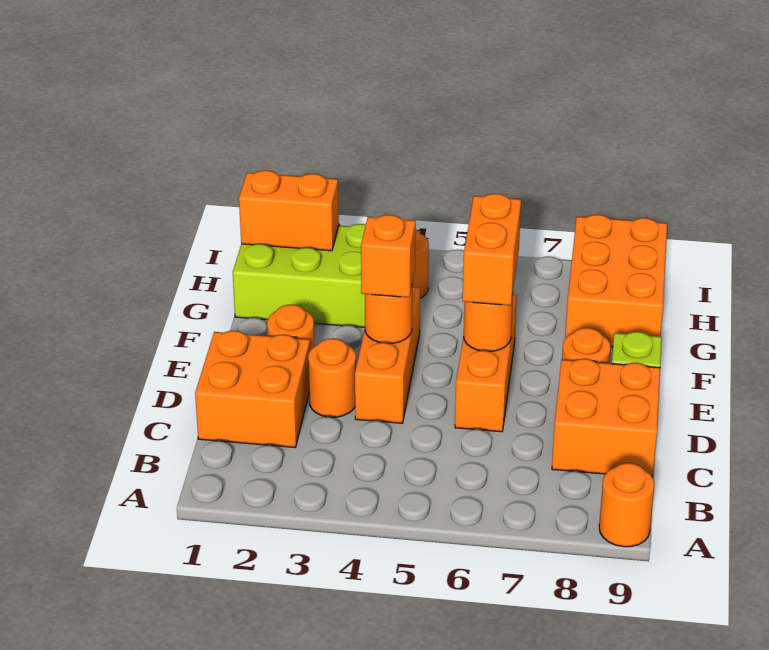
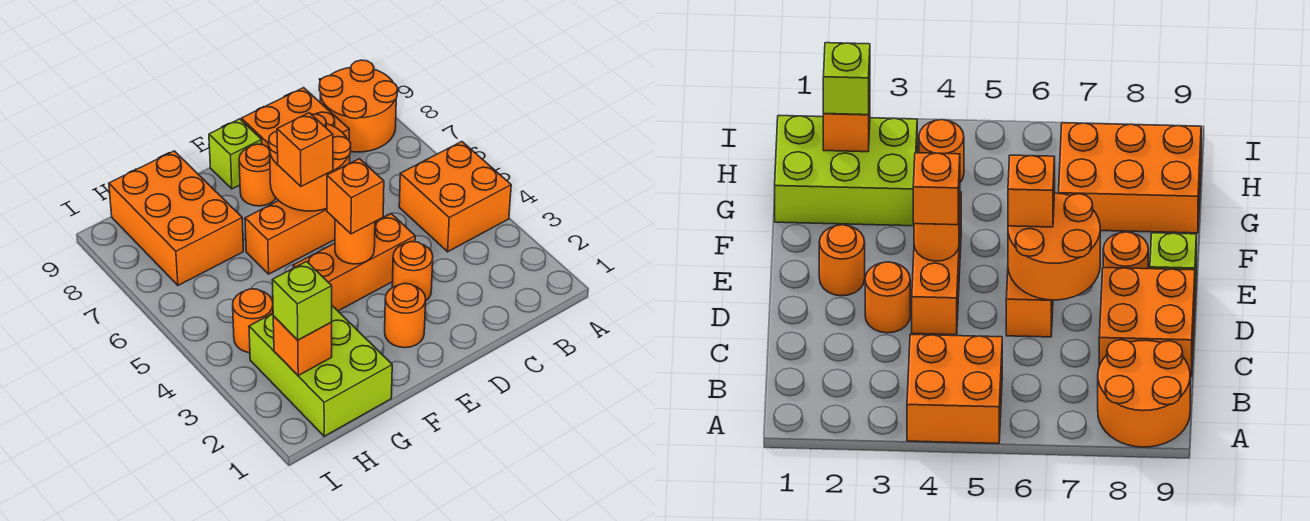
orange round brick A9 level 1 -> orange round brick A8:B9 level 1
orange brick C1:D2 level 1 -> orange brick A4:B5 level 1
orange round brick E6 level 2 -> orange round brick D6:E7 level 2
orange brick E6:F6 level 3 -> orange brick E6 level 3
orange brick G8:I9 level 1 -> orange brick G7:H9 level 1
orange brick H1:H2 level 2 -> orange brick H2 level 2
none -> lime brick H2 level 3

